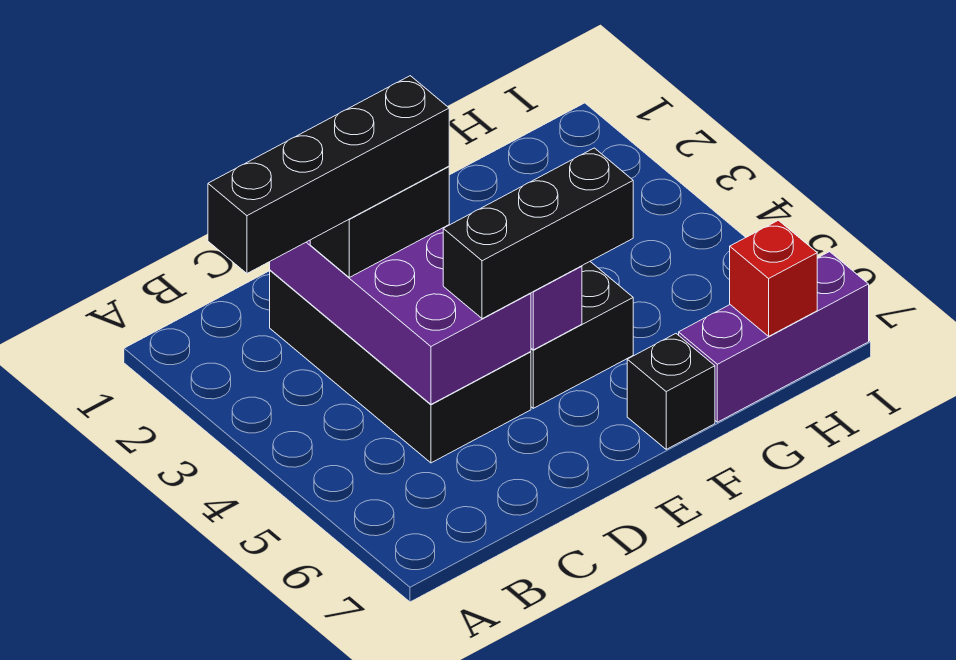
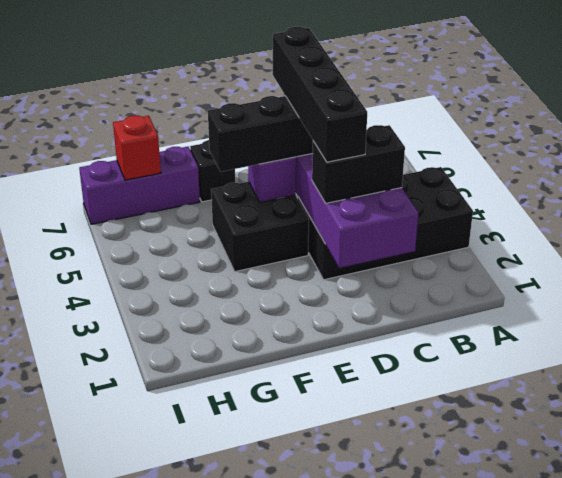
black brick A3:D3 level 4 -> black brick D3:D6 level 4
black brick C2:D5 level 1 -> black brick A3:D4 level 1

